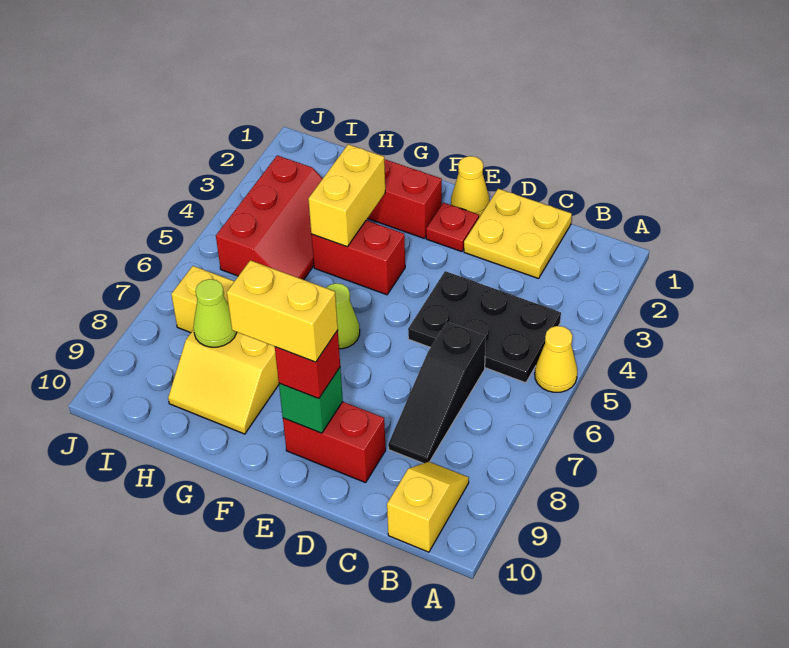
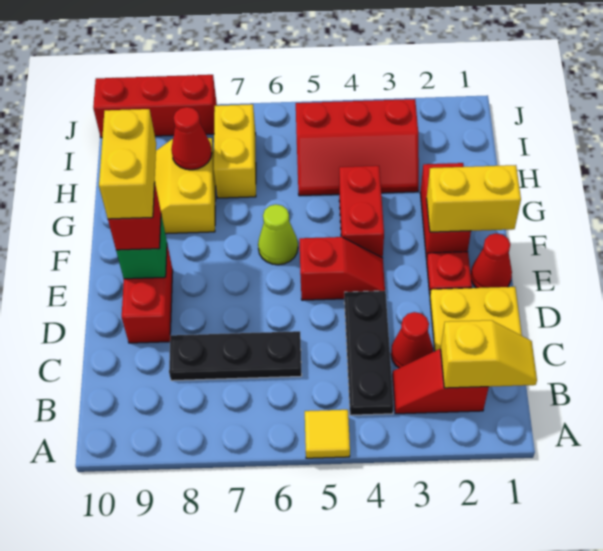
yellow cone A5 level 1 -> yellow tile A5 level 1
none -> red slope B2:B3 level 1 top 2
black plate B4:D5 level 1 -> black plate B4:D4 level 1
yellow slope B9:B10 level 1 top 10 -> yellow slope B1:B2 level 2 top 2
none -> red cone C3 level 1
black slope C6:C8 level 1 top 6 -> black plate C6:C8 level 1
yellow cone E1 level 1 -> red cone E1 level 1
none -> red slope E4:E5 level 1 top 5
yellow brick G3:G4 level 2 -> yellow brick F1:F2 level 2
lime cone H8 level 2 -> red cone H8 level 2
none -> red brick J8:J10 level 1

